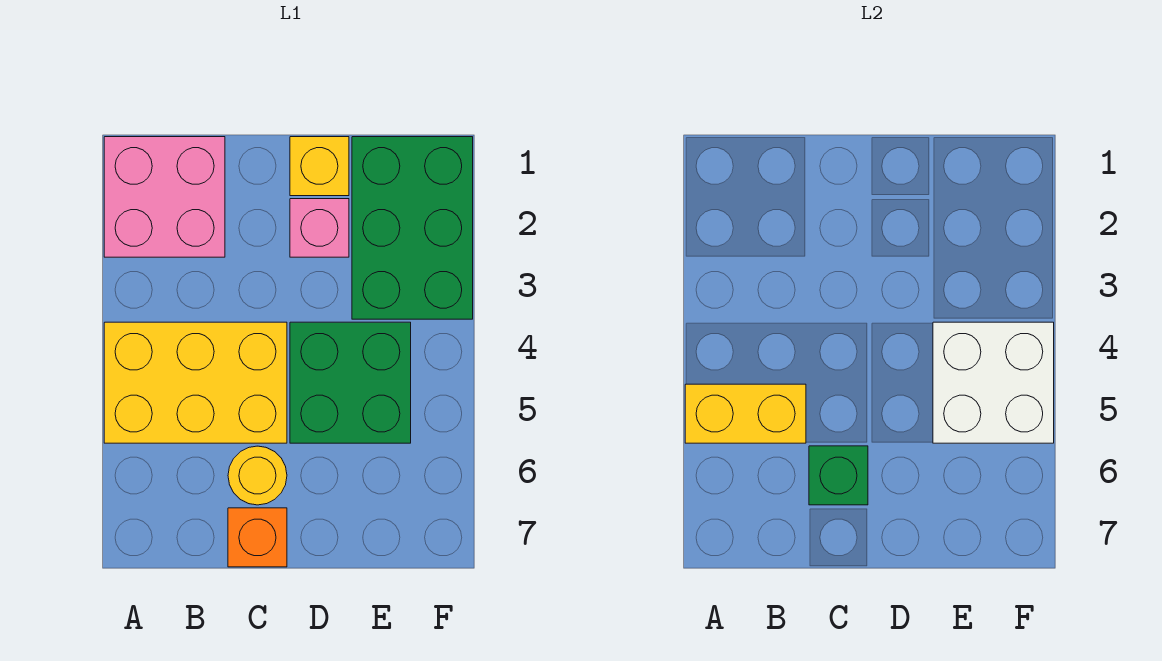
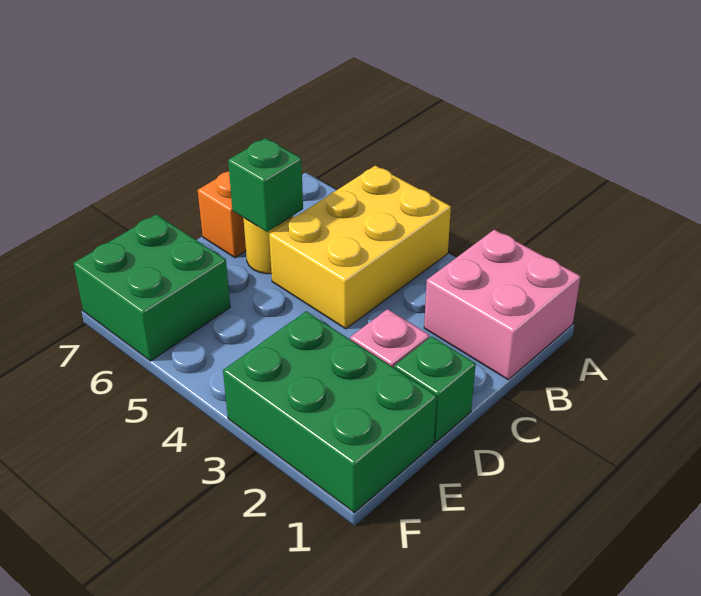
yellow brick A5:B5 level 2 -> none
yellow brick D1 level 1 -> green brick D1 level 1
green brick D4:E5 level 1 -> green brick E6:F7 level 1
white brick E4:F5 level 2 -> none

